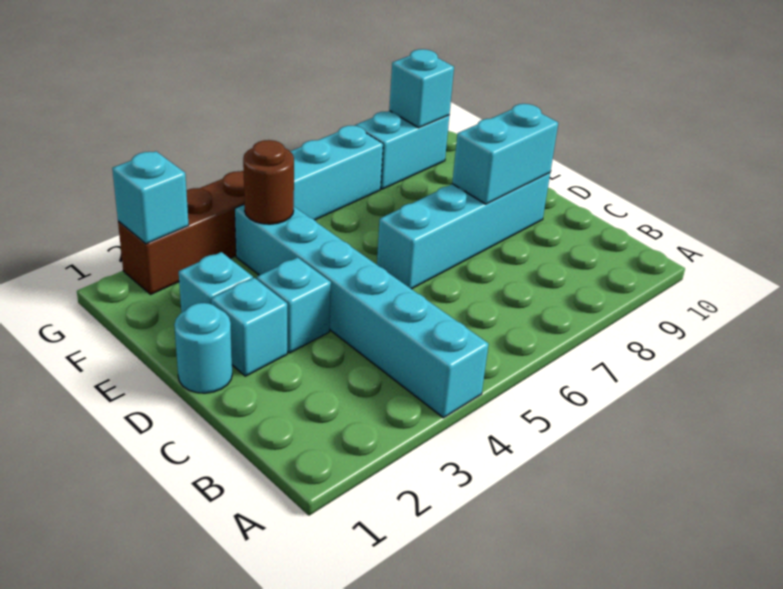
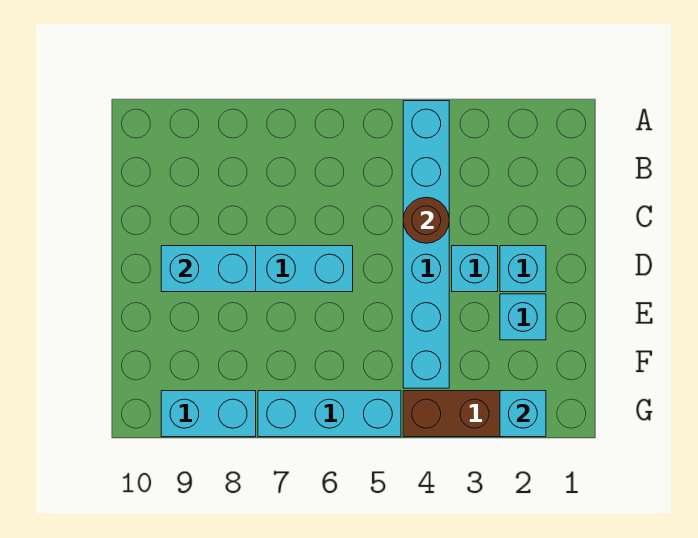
cyan round brick D1 level 1 -> none
brown round brick F4 level 2 -> brown round brick C4 level 2
cyan brick G9 level 2 -> none

